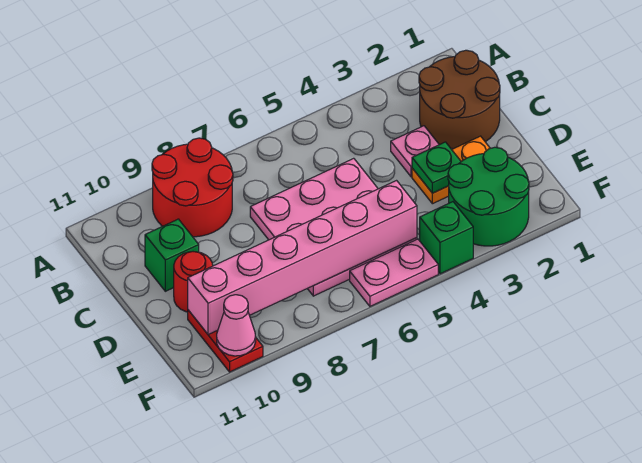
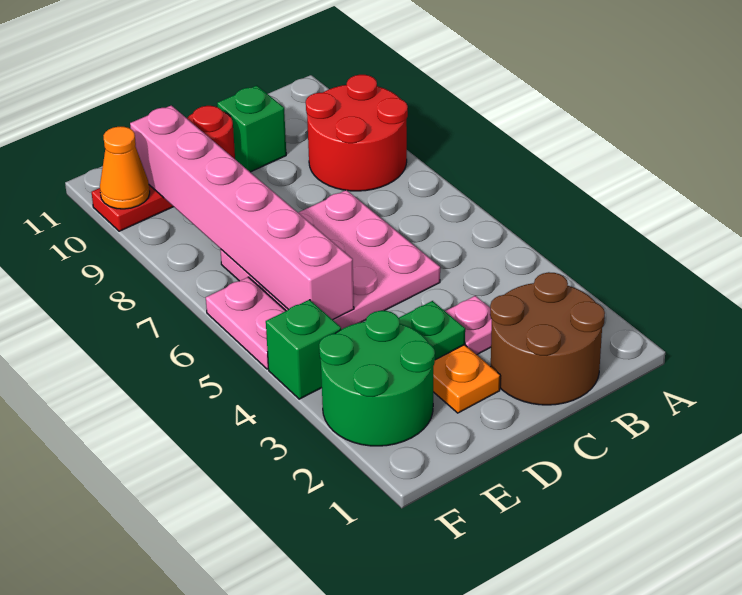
pink cone F10 level 2 -> orange cone F10 level 2

